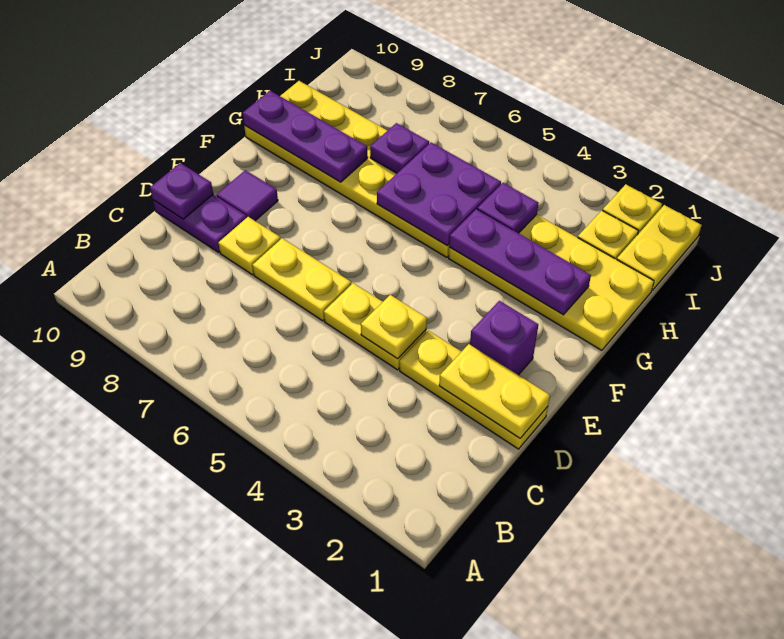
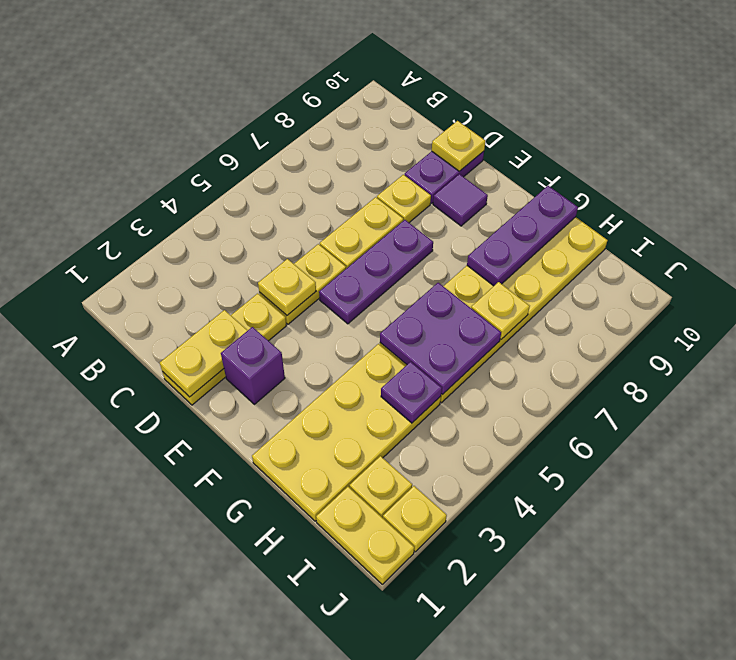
purple plate D10 level 2 -> yellow plate D10 level 2
purple plate G2:G4 level 2 -> purple plate E5:E7 level 1
purple plate H7 level 2 -> yellow plate H7 level 2

